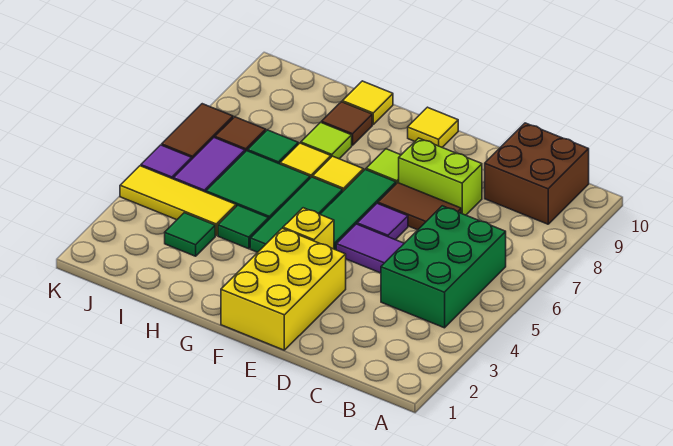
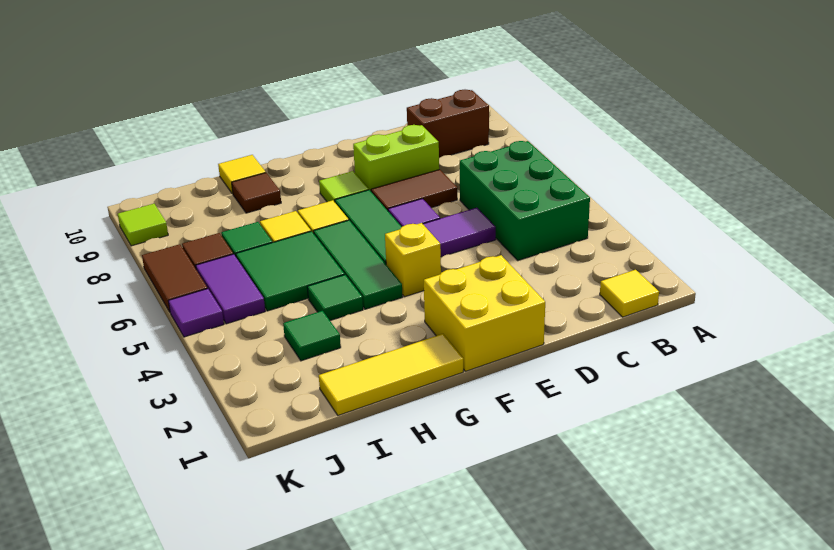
brown brick B9:C10 level 1 -> brown brick B9:C9 level 1
yellow brick E1:F3 level 1 -> yellow brick E1:F2 level 1
yellow tile F10 level 1 -> yellow tile B1 level 1
lime tile H8 level 1 -> lime tile K9 level 1
yellow tile I4:K4 level 1 -> yellow tile G1:I1 level 1

